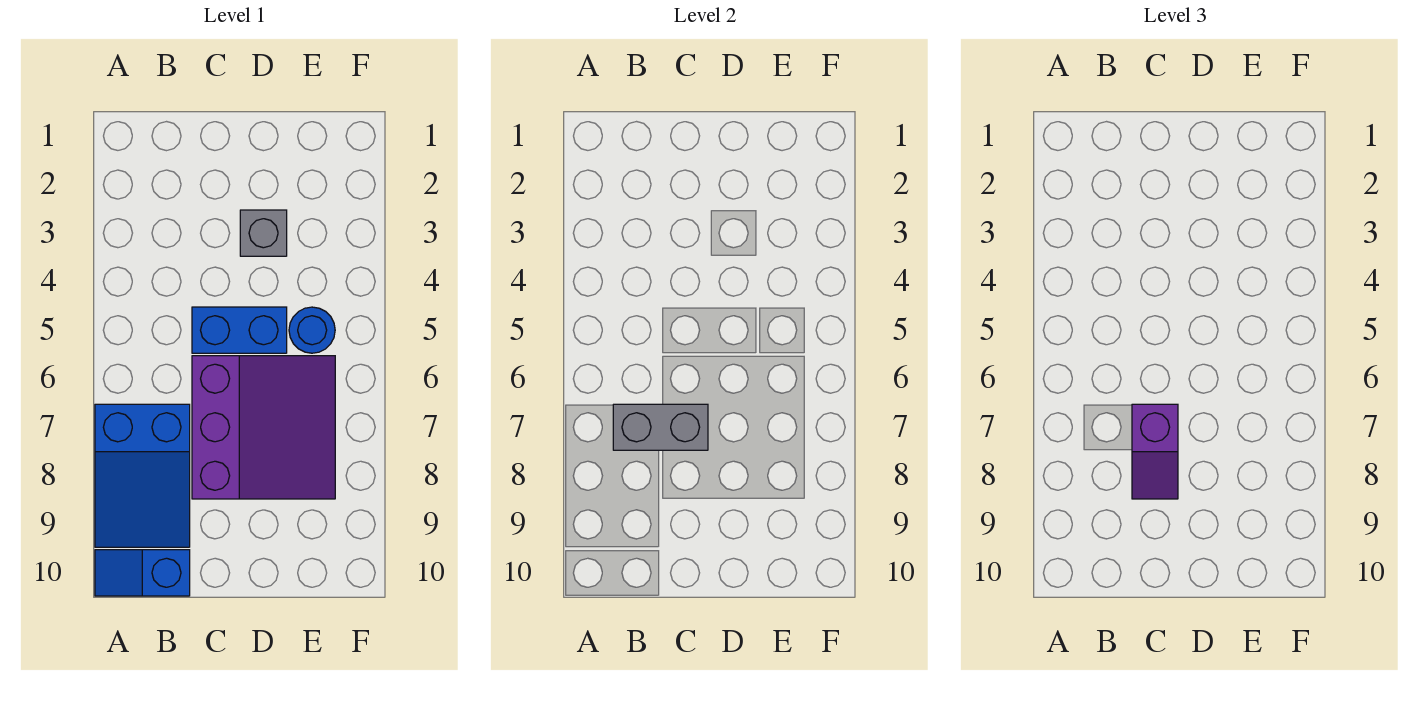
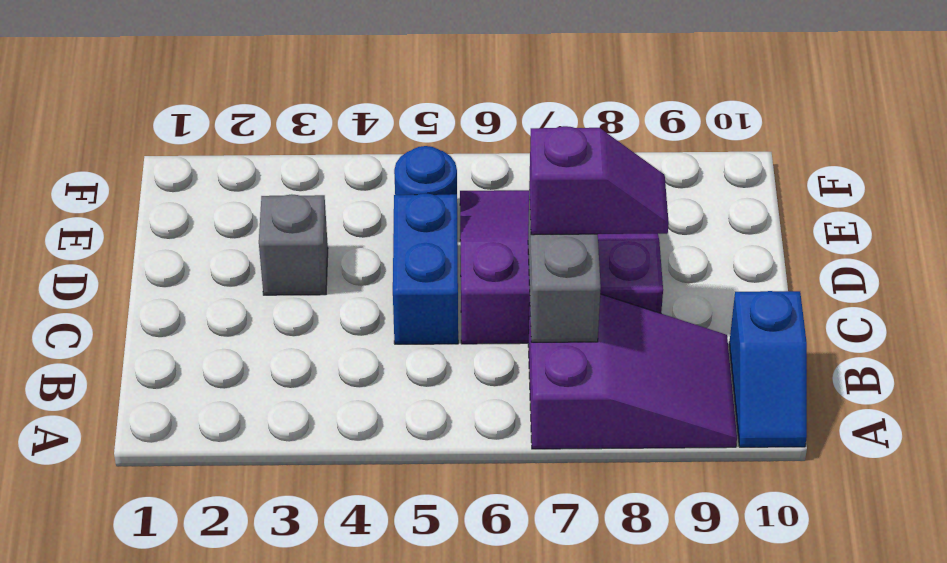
blue slope A7:B9 level 1 top 7 -> purple slope A7:B9 level 1 top 7

